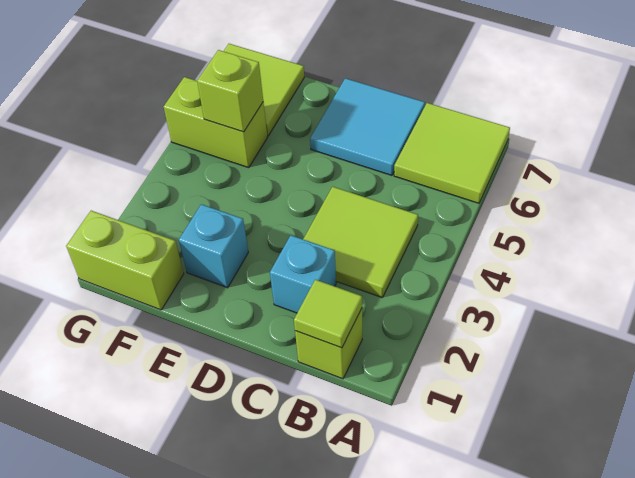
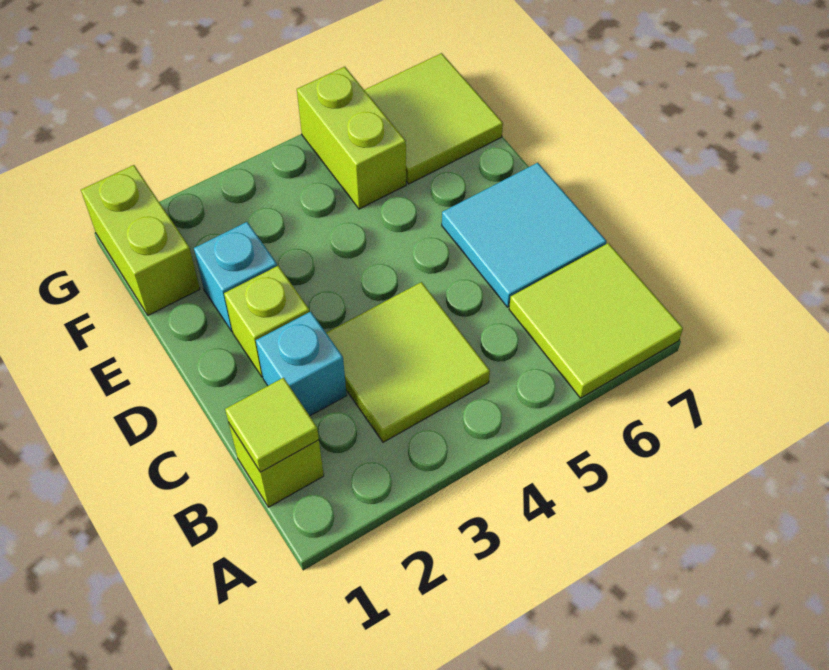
lime brick F5 level 2 -> lime brick D2 level 1

